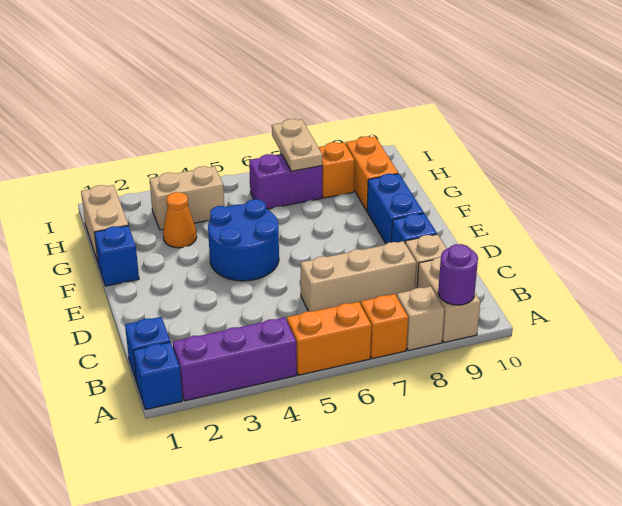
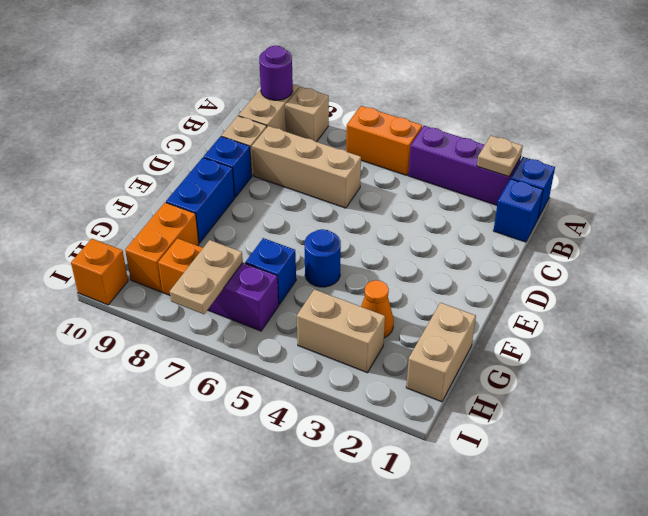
none -> tan plate A2 level 2
orange brick A7 level 1 -> orange brick I10 level 1
blue round brick E4:F5 level 1 -> blue round brick F5 level 1
blue brick F1 level 1 -> blue brick G6 level 1

